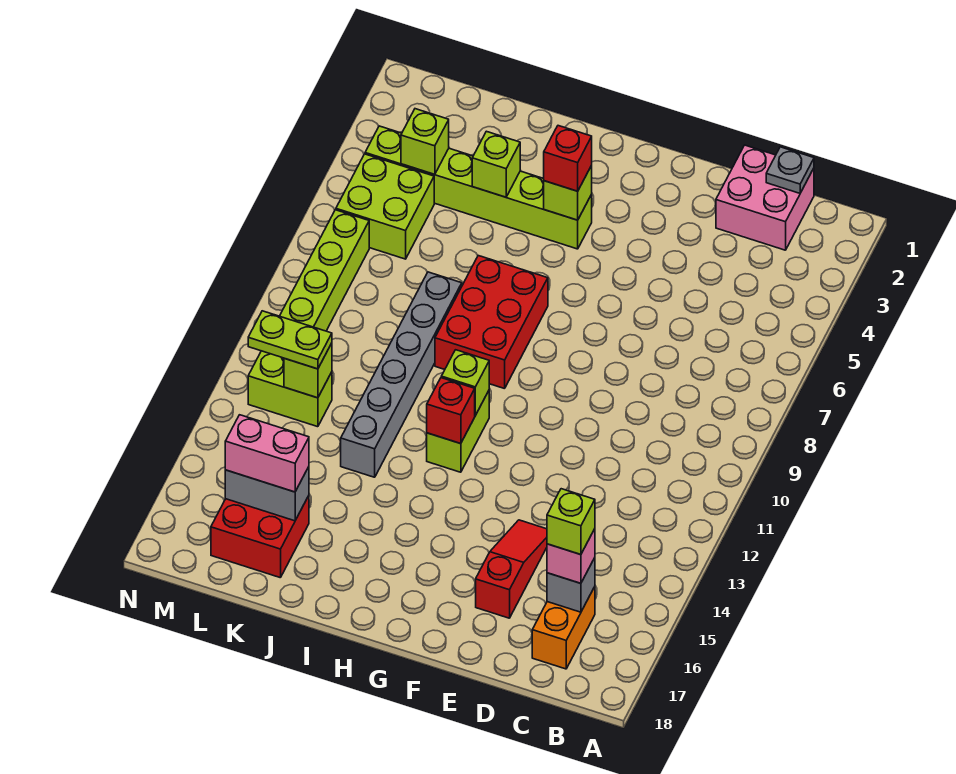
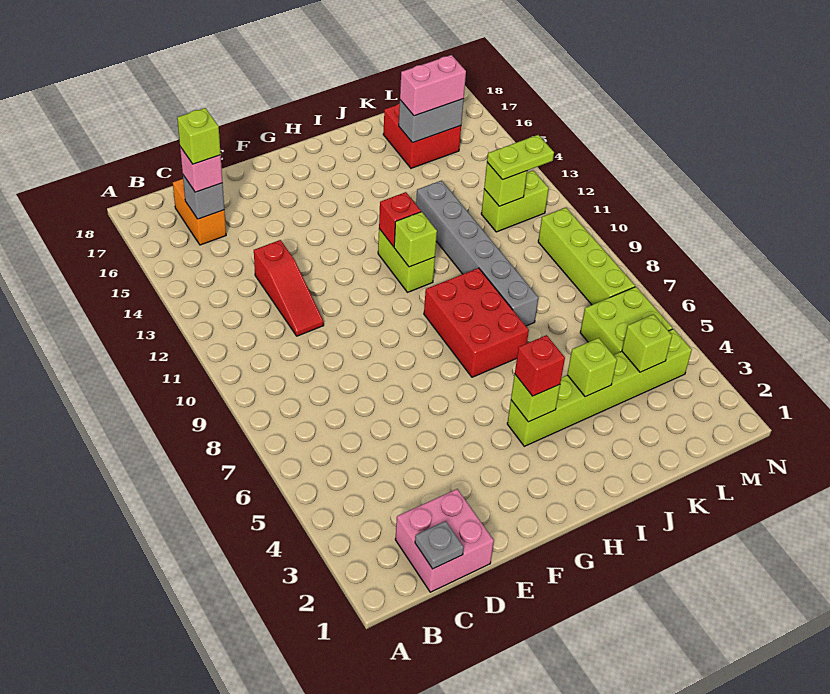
red slope E14:E16 level 1 top 16 -> red slope D11:D13 level 1 top 13

